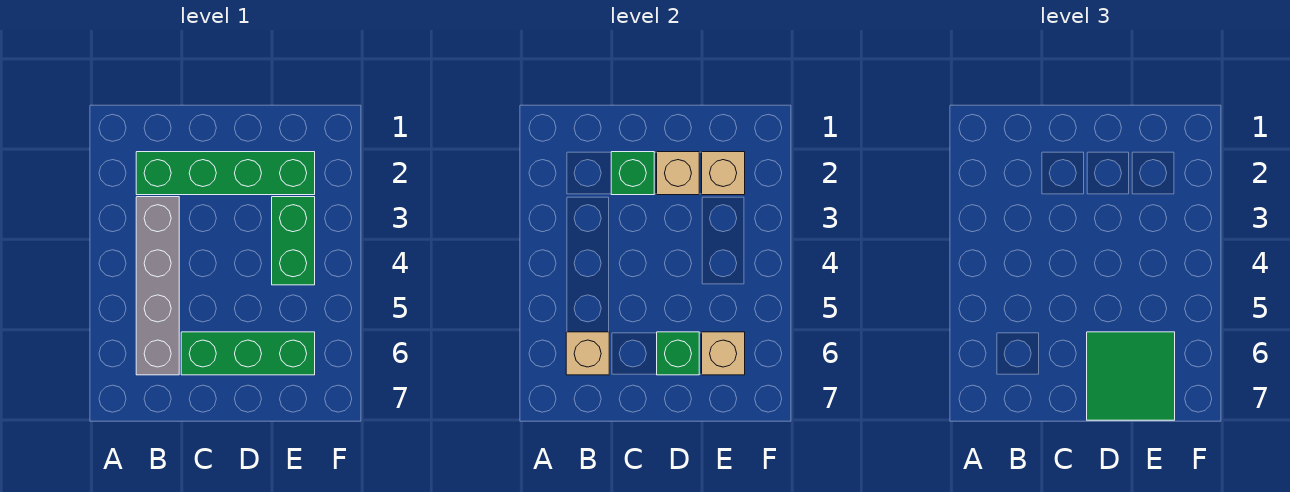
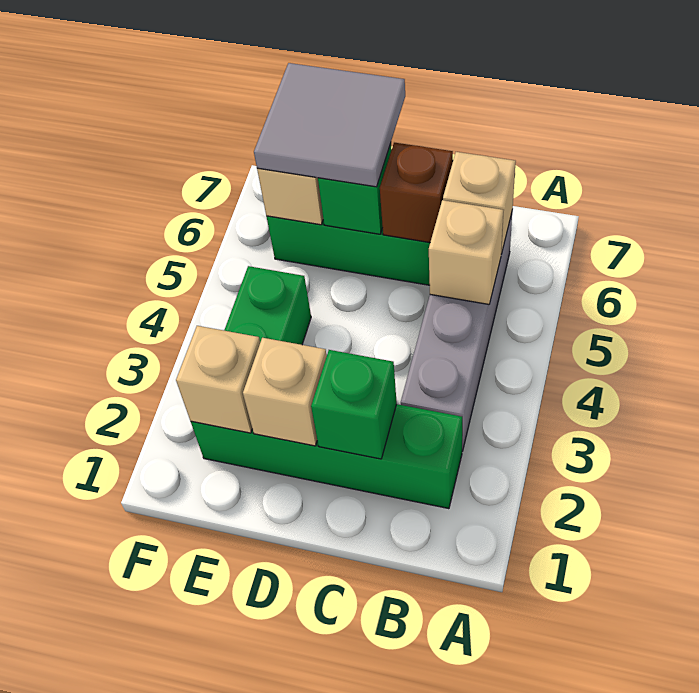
none -> tan brick B5 level 2
none -> brown brick C6 level 2
green tile D6:E7 level 3 -> grey tile D6:E7 level 3

